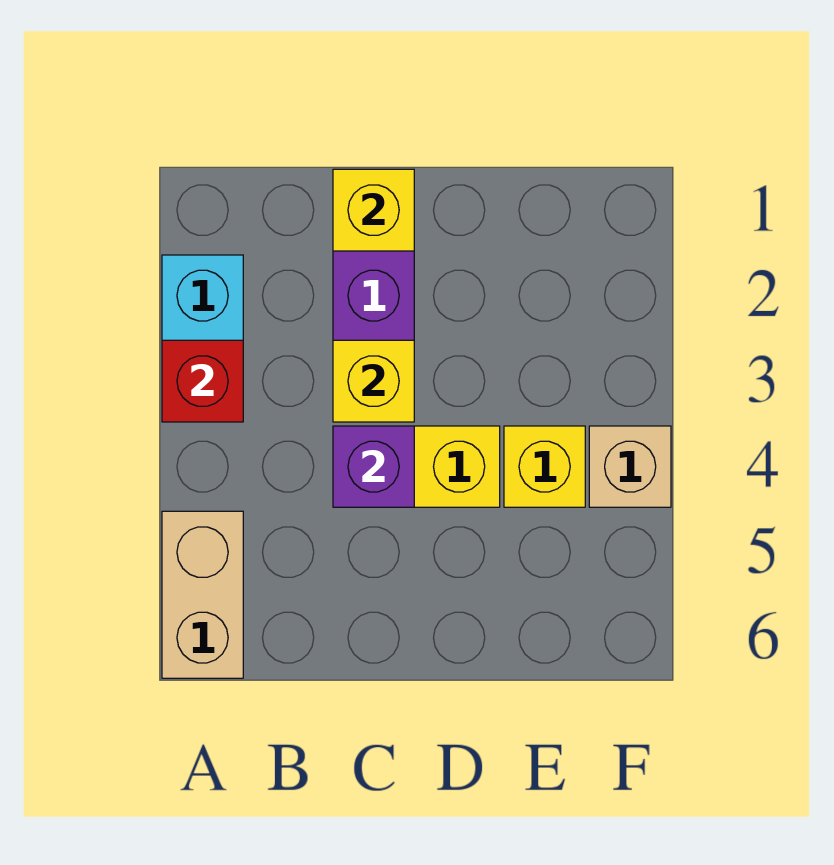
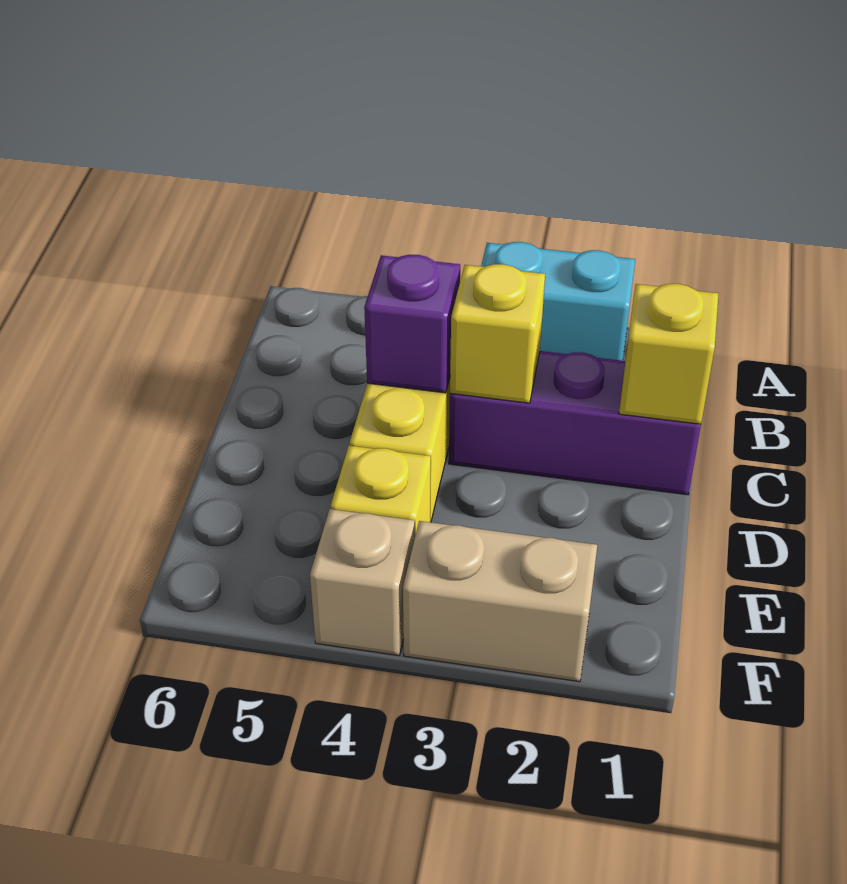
red brick A3 level 2 -> none
tan brick A5:A6 level 1 -> tan brick F2:F3 level 1

